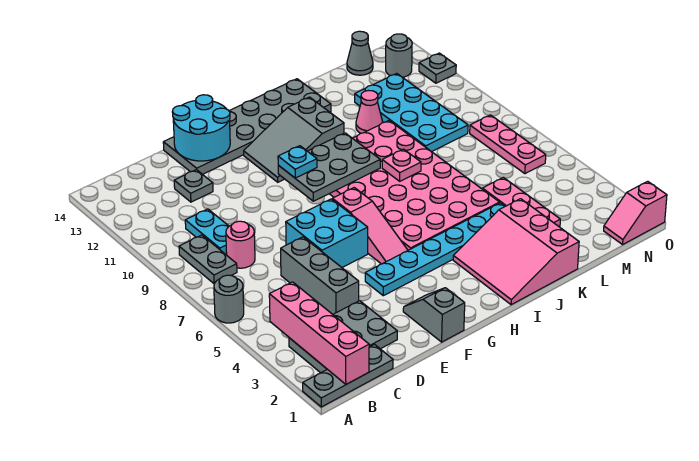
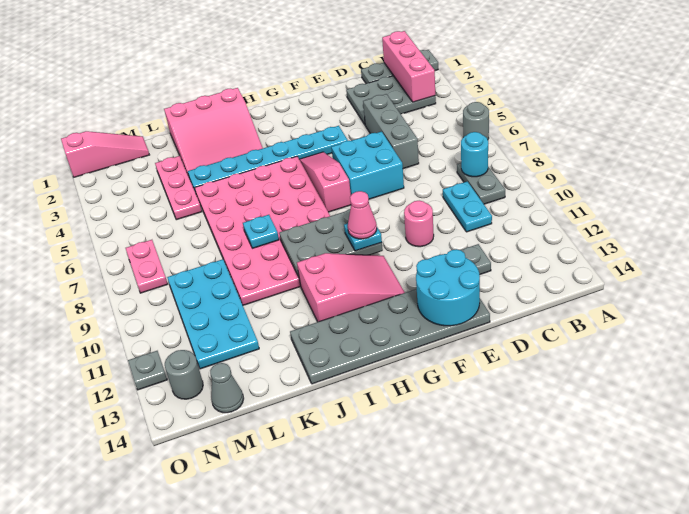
pink brick B1:B4 level 2 -> pink brick B1:B3 level 2
none -> cyan round brick B8 level 2
pink round brick C8 level 1 -> pink round brick E10 level 1
grey slope F1:F2 level 1 top 1 -> none
grey slope G11:I12 level 1 top I -> pink slope G11:I12 level 1 top I
pink slope I1:K3 level 1 top K -> pink slope I1:K3 level 1 top 1
pink plate J8 level 2 -> cyan plate J8 level 2
pink cone K11 level 1 -> pink cone G10 level 4
pink slope N1:O1 level 1 top O -> pink slope M1:O1 level 1 top O
pink plate N6:N8 level 1 -> pink plate N7:N8 level 1

